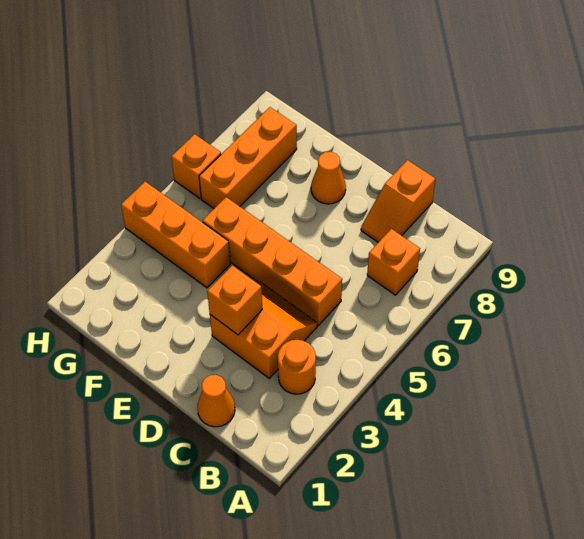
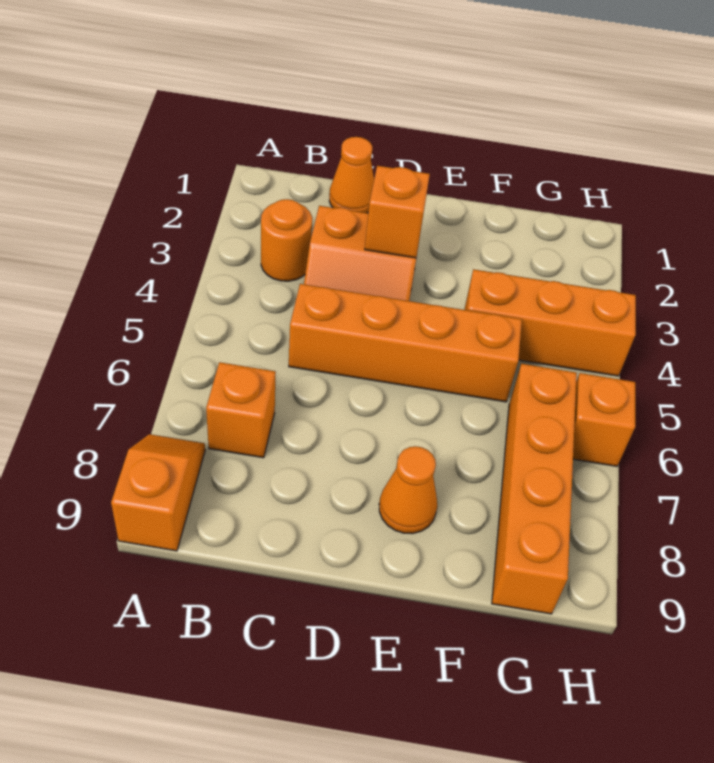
orange slope C8:C9 level 1 top 9 -> orange slope A8:A9 level 1 top 9
orange brick G6:G8 level 1 -> orange brick G6:G9 level 1

